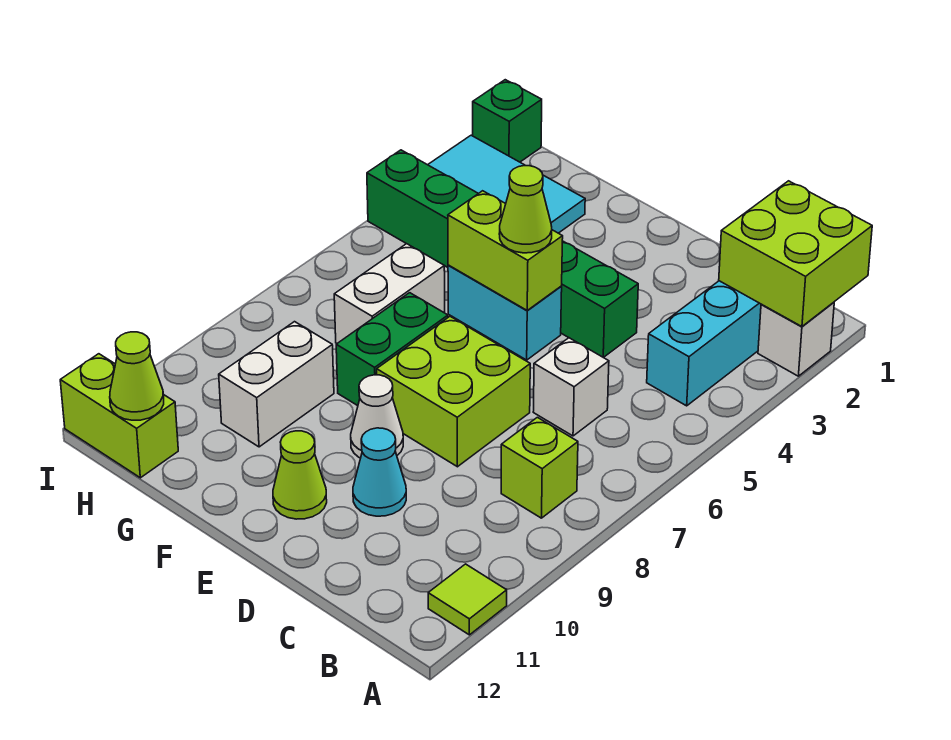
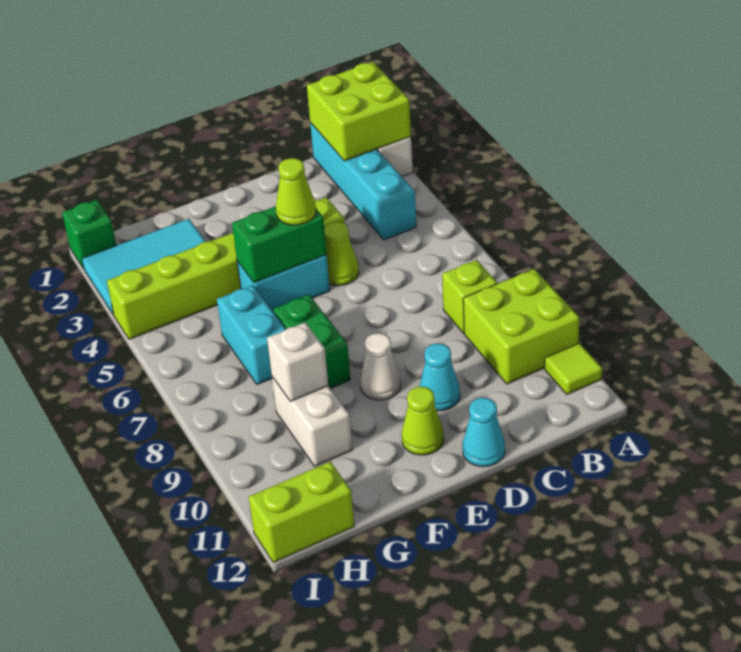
white brick C6 level 1 -> white brick G9 level 2
green brick D4:I4 level 1 -> lime brick D4:I4 level 1
lime brick D7:E8 level 1 -> lime brick A9:B10 level 1
none -> cyan cone D12 level 1
lime brick E5:F5 level 2 -> green brick E5:F5 level 2
white brick G6:G7 level 1 -> cyan brick G6:G7 level 1
lime cone H12 level 2 -> lime cone D5 level 1

